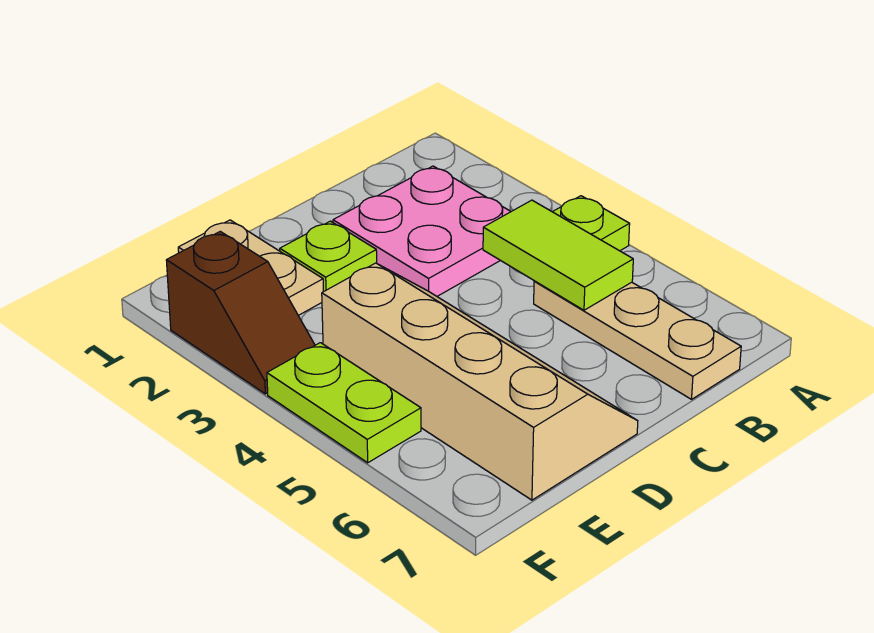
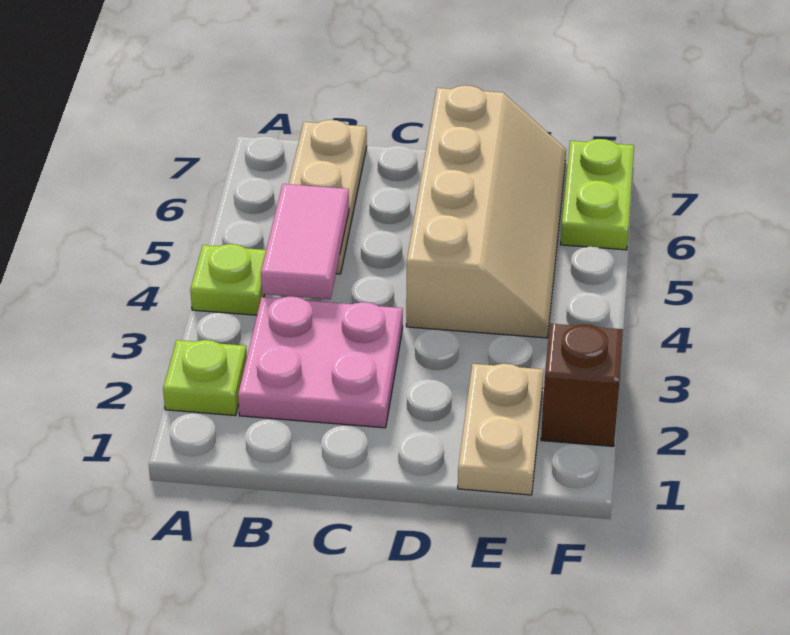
lime tile B4:B5 level 2 -> pink tile B4:B5 level 2
lime plate D2 level 1 -> lime plate A2 level 1
tan slope D4:E7 level 1 top E -> tan slope D4:E7 level 1 top D
lime plate F4:F5 level 1 -> lime plate F6:F7 level 1

